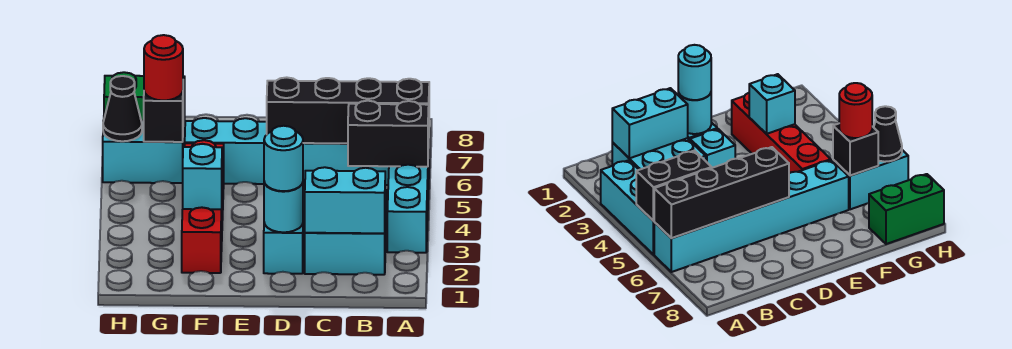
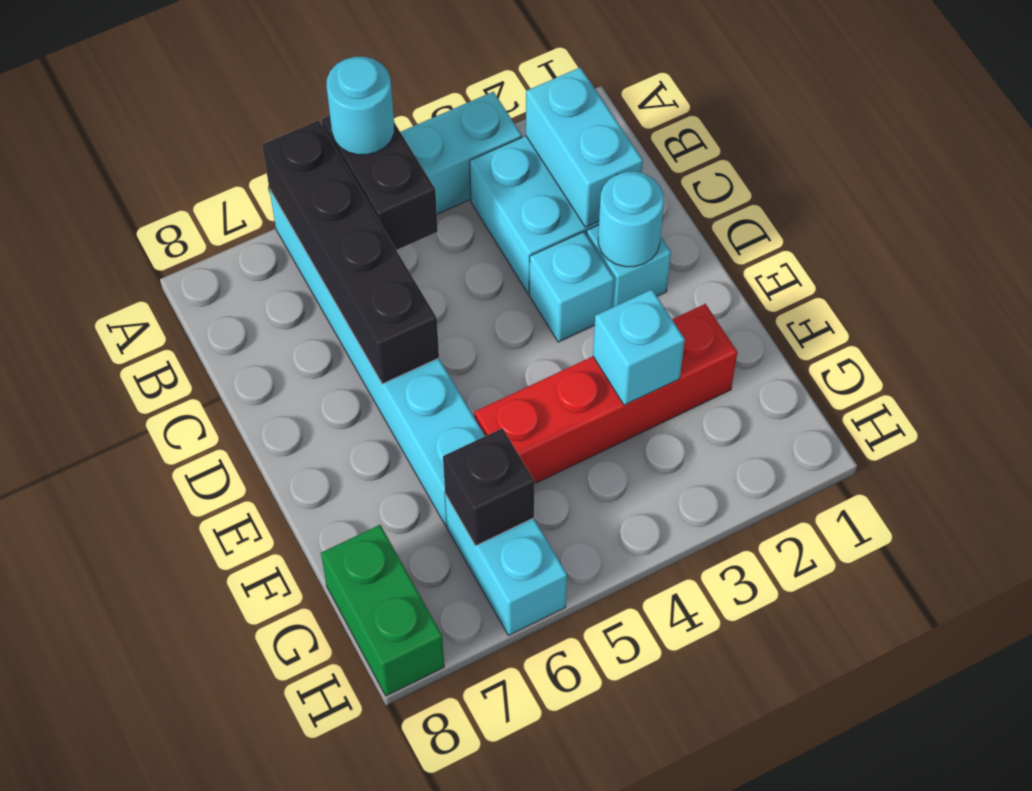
cyan round brick D2 level 3 -> cyan round brick A5 level 3
red round brick G6 level 3 -> none
black cone H6 level 2 -> none

